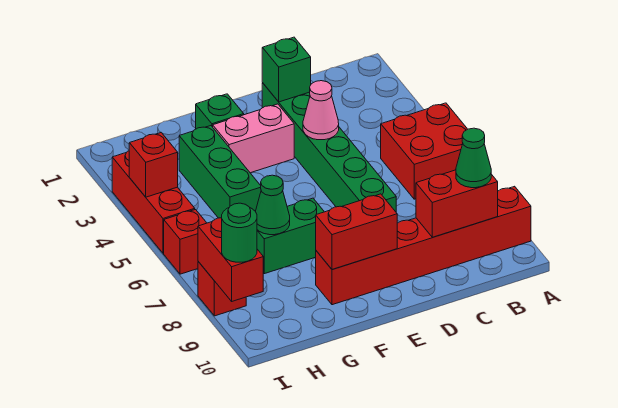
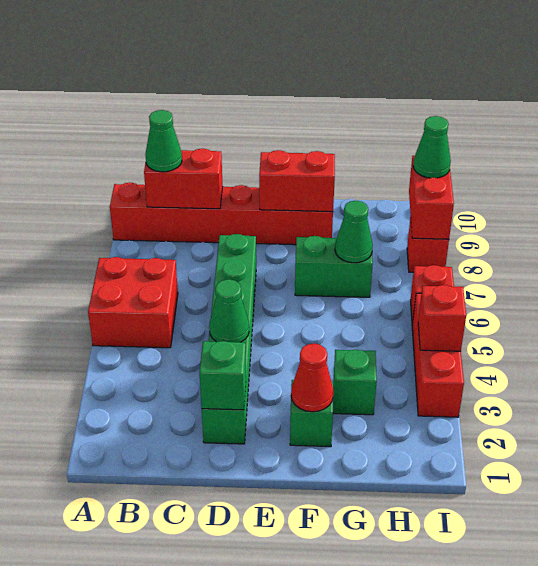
pink cone D4 level 2 -> green cone D4 level 2
pink brick E3:F3 level 1 -> none
none -> red cone F2 level 2
green brick G3:G5 level 1 -> green brick G3 level 1
green round brick I9 level 3 -> green cone I9 level 3

